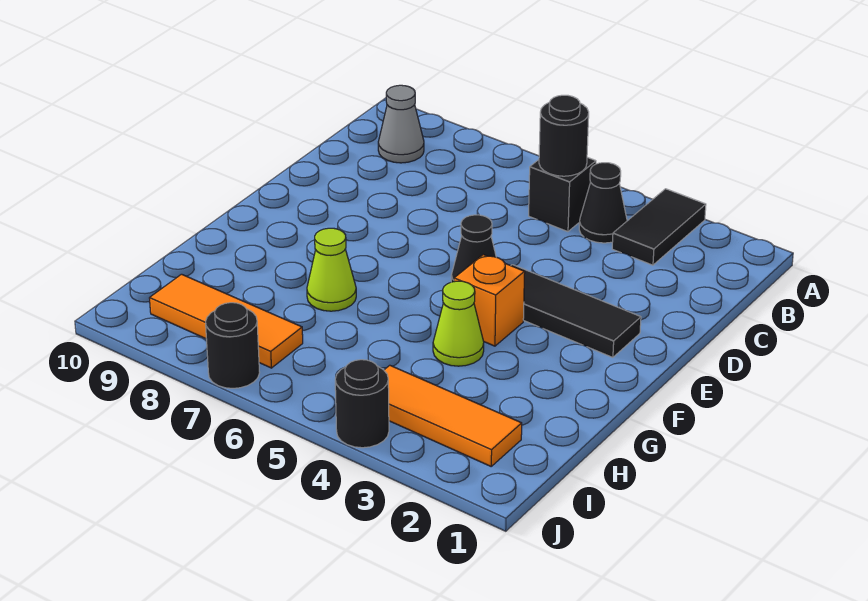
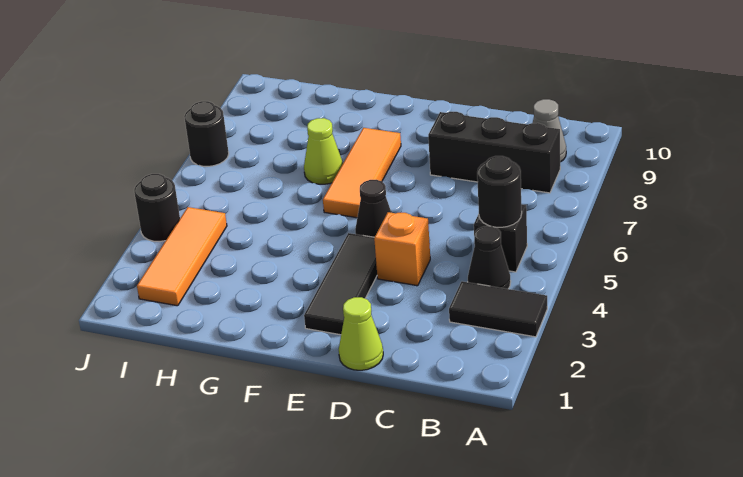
none -> black brick B8:D8 level 1
orange brick F4 level 1 -> orange brick D4 level 1
lime cone G4 level 1 -> lime cone D1 level 1
orange tile I7:I9 level 1 -> orange tile F6:F8 level 1

